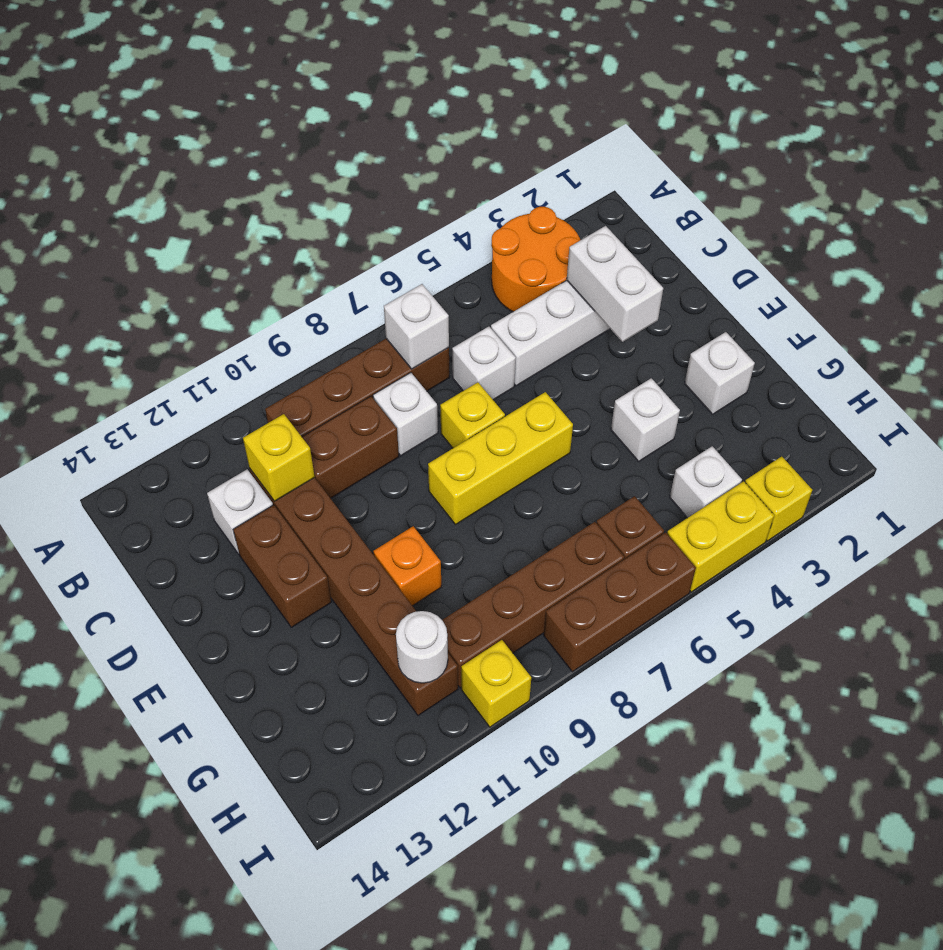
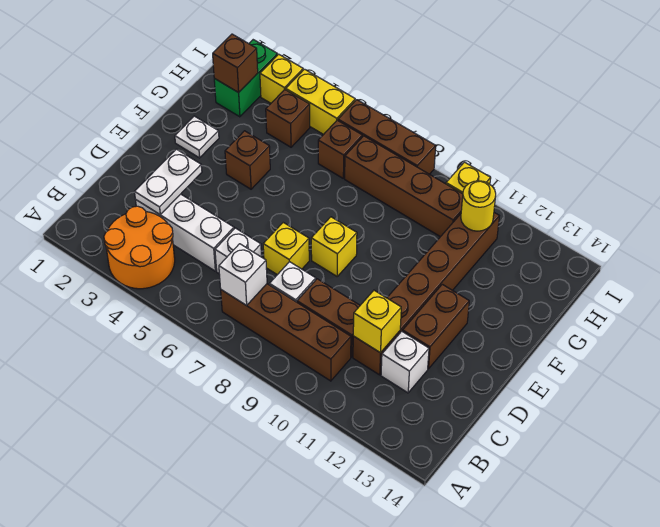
white brick C3:D3 level 2 -> white plate C3:D3 level 2
yellow brick E6:E8 level 1 -> yellow brick E8 level 1
white brick F2 level 1 -> white plate F2 level 1
white brick F4 level 1 -> brown brick F4 level 1
orange brick F10 level 1 -> none
none -> green brick H2:I2 level 1
none -> brown brick H2 level 2
white brick H4 level 1 -> brown brick H4 level 1
white round brick H11 level 2 -> yellow round brick H11 level 2

